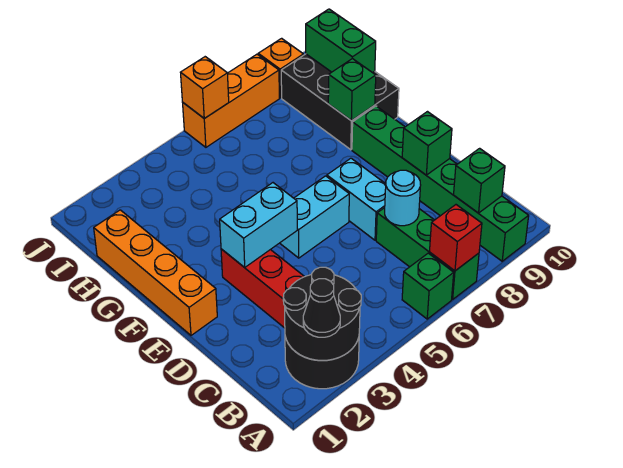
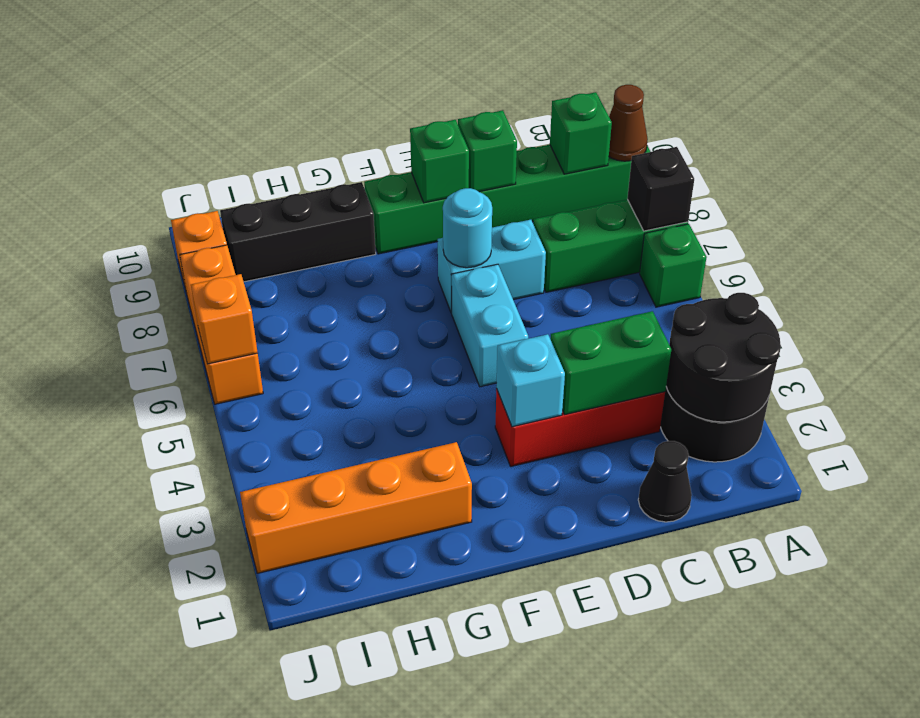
black cone A2 level 3 -> black cone C1 level 1
red brick A7 level 2 -> black brick A7 level 2
none -> brown cone A9 level 2
cyan round brick C7 level 2 -> cyan round brick E7 level 2
orange brick E1:H1 level 1 -> orange brick G2:J2 level 1
cyan brick E3:E4 level 2 -> cyan brick E3 level 2
black brick G9:I10 level 1 -> black brick G9:I9 level 1
green brick G9 level 2 -> green brick E9 level 2
green brick H10:I10 level 2 -> green brick C3:D3 level 2

